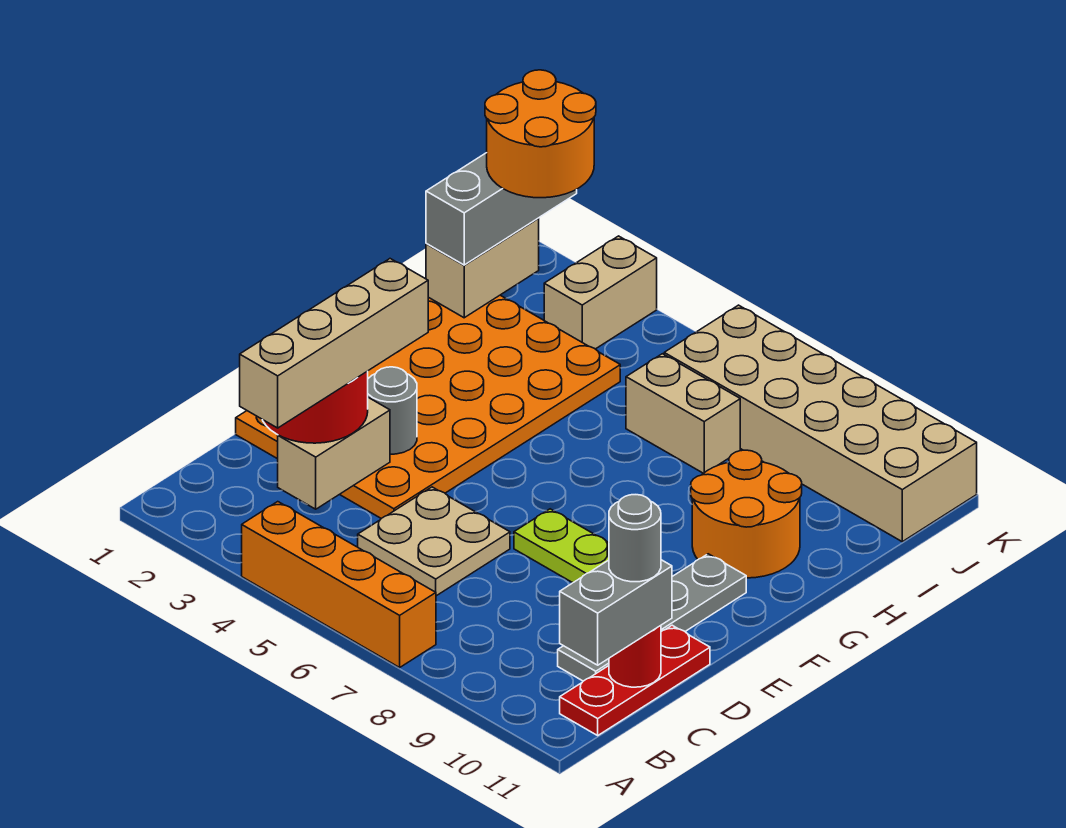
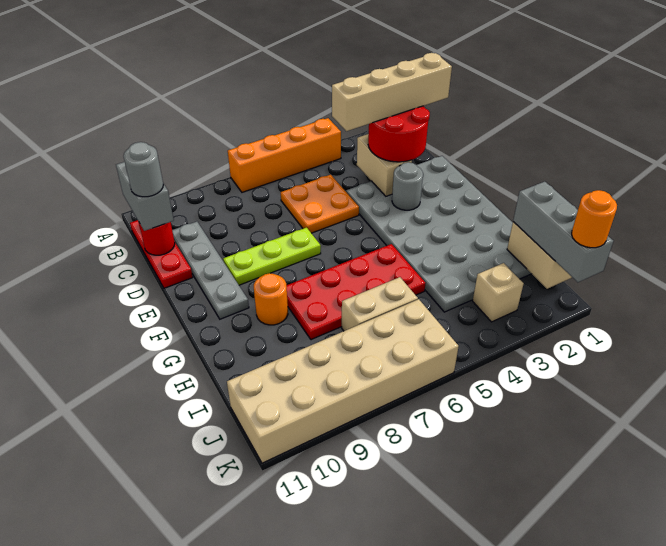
tan brick B3:E3 level 4 -> tan brick C1:C4 level 4
tan plate C5:D6 level 1 -> orange plate C5:D6 level 1
orange plate D1:I4 level 1 -> grey plate D1:I4 level 1
none -> red plate G5:H8 level 1
orange round brick G9:H10 level 1 -> orange round brick G9 level 1
orange round brick J1:K2 level 4 -> orange round brick K1 level 4
tan brick J3:K3 level 1 -> tan brick J3 level 1

